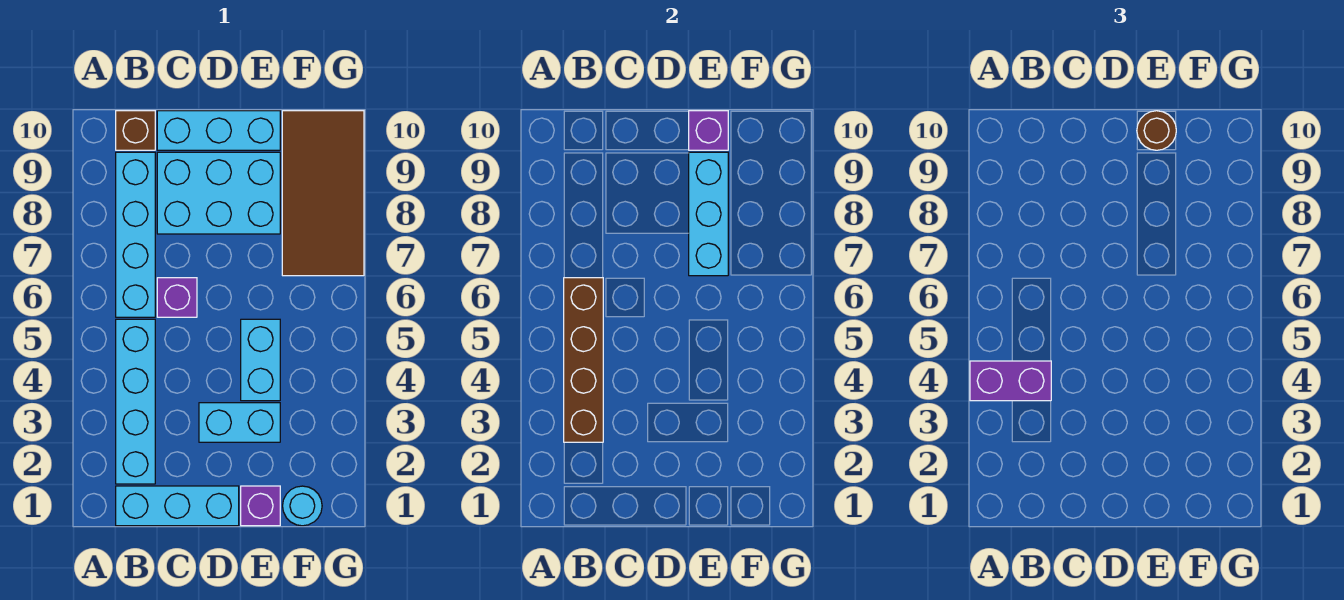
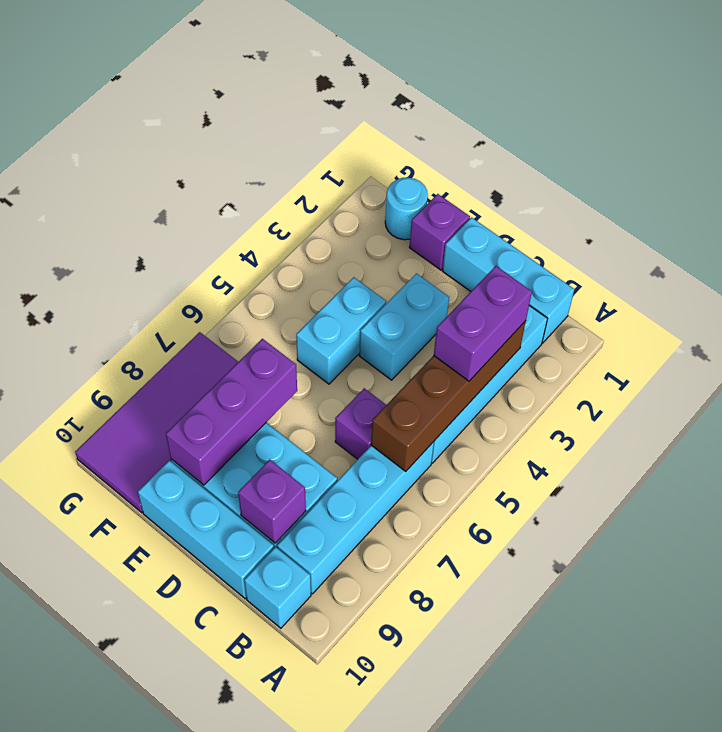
purple brick A4:B4 level 3 -> purple brick B3:B4 level 3
brown brick B10 level 1 -> cyan brick B10 level 1
cyan brick D3:E3 level 1 -> cyan brick D3:D4 level 1
cyan brick E7:E9 level 2 -> purple brick E7:E9 level 2
purple brick E10 level 2 -> purple brick C9 level 2
brown round brick E10 level 3 -> none
brown tile F7:G10 level 1 -> purple tile F7:G10 level 1

